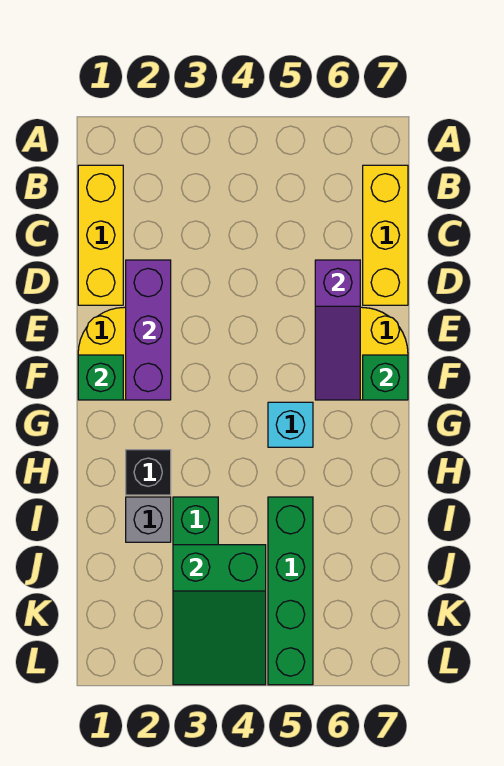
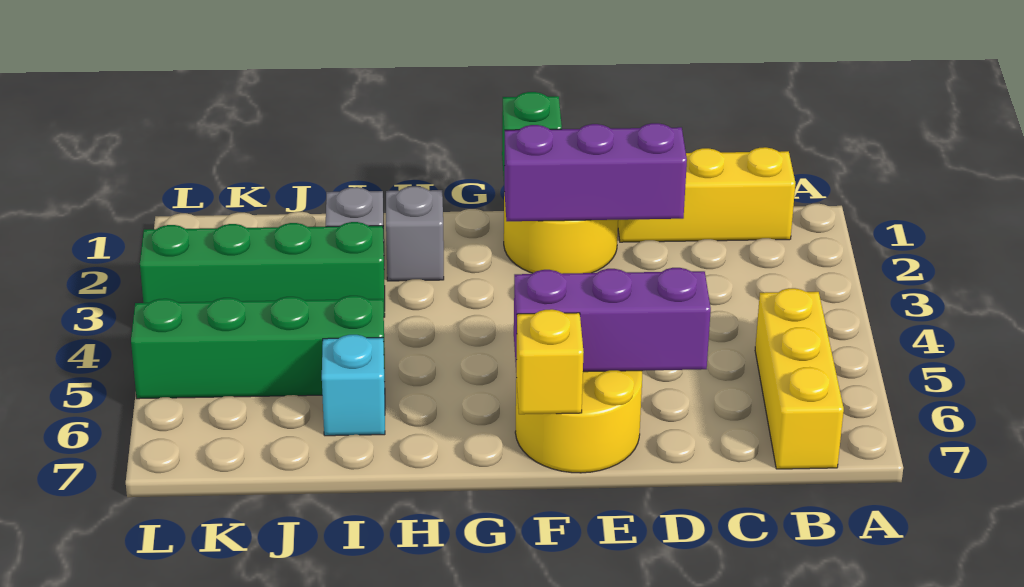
yellow brick B7:D7 level 1 -> yellow brick B5:B7 level 1
purple slope D6:F6 level 2 top D -> purple brick D6:F6 level 2
green brick F7 level 2 -> yellow brick F7 level 2
cyan brick G5 level 1 -> cyan brick I6 level 1
black brick H2 level 1 -> grey brick H2 level 1
green slope J3:L4 level 2 top J -> none

